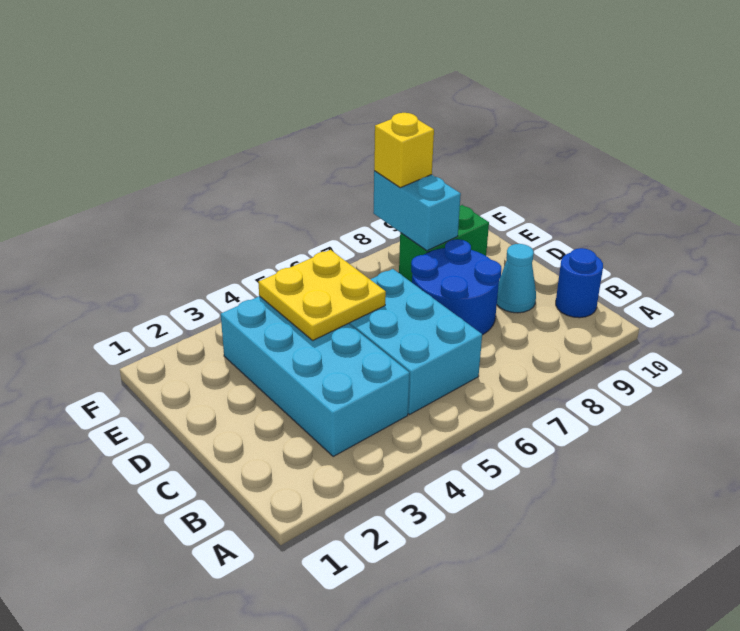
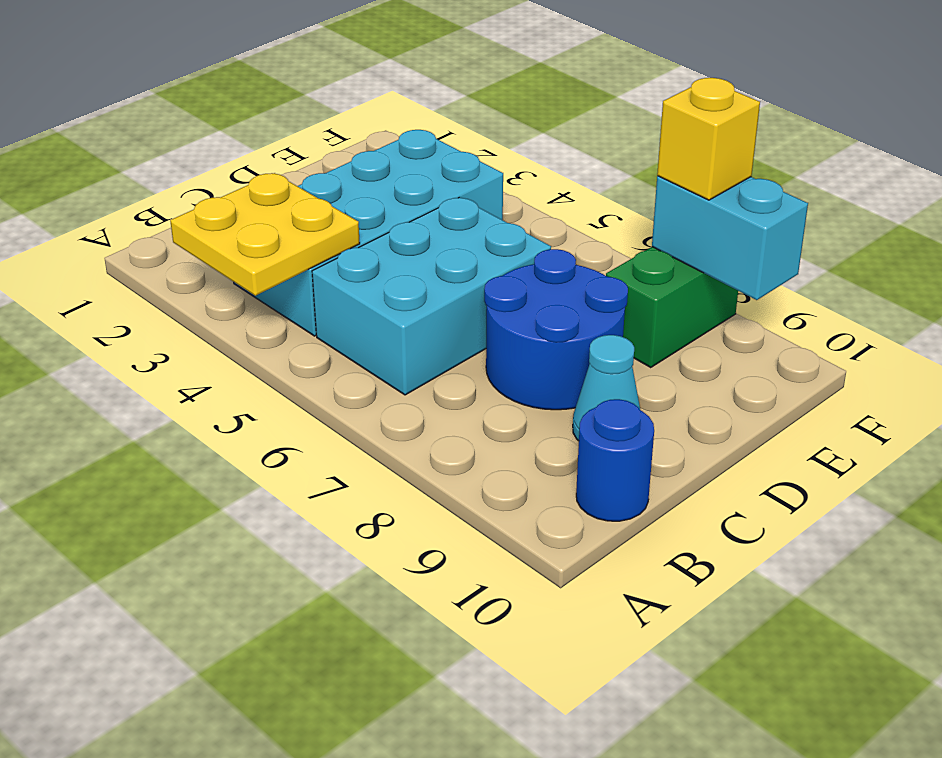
yellow plate D4:E5 level 2 -> yellow plate A3:B4 level 2
green brick E8:E9 level 1 -> green brick E8:F8 level 1
cyan brick E8:F8 level 2 -> cyan brick F8:F9 level 2

